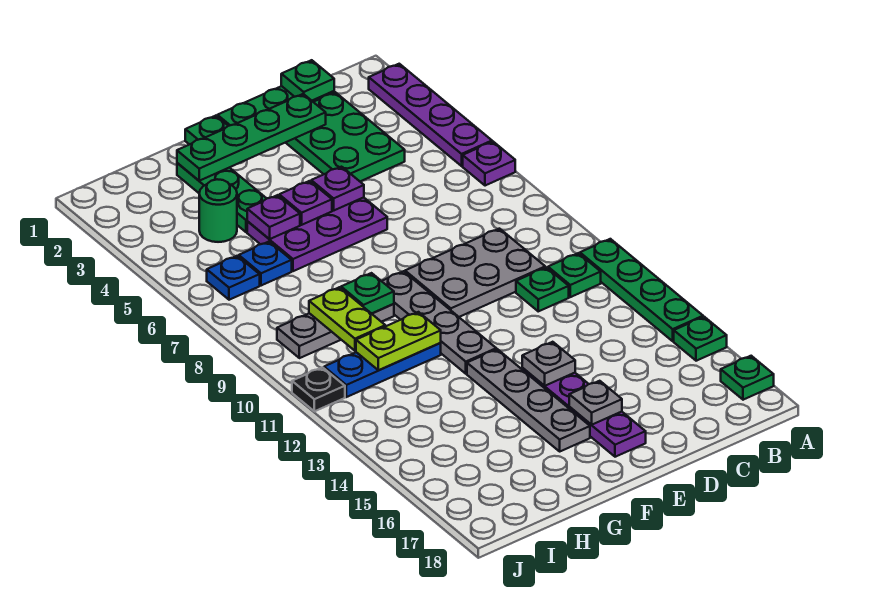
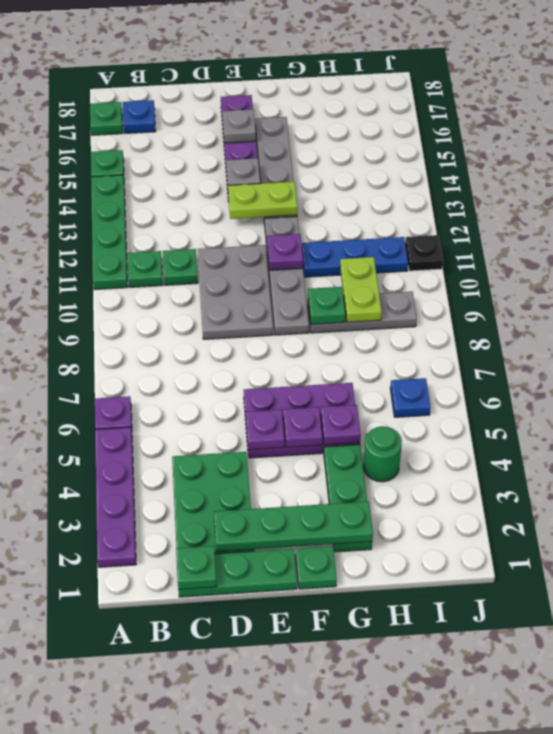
grey plate C9:E10 level 1 -> grey plate D9:E11 level 1
none -> purple plate F11 level 2
lime plate G11:H11 level 2 -> lime plate E13:F13 level 2
blue plate H6 level 1 -> blue plate B17 level 1

